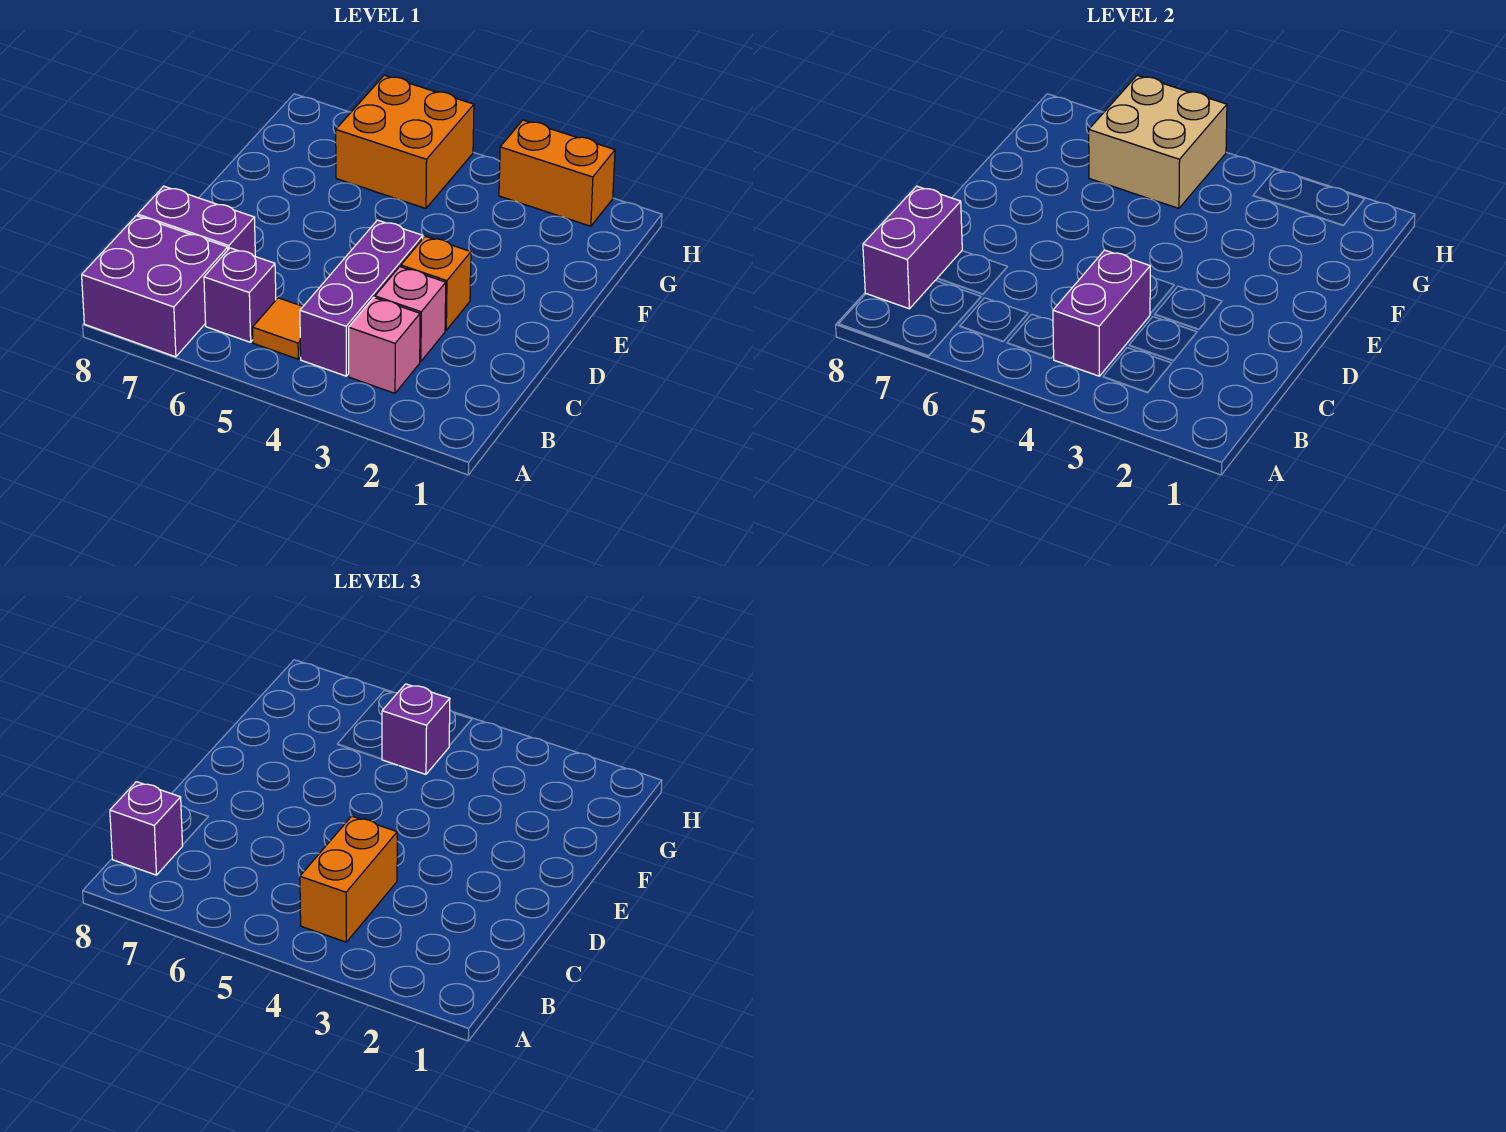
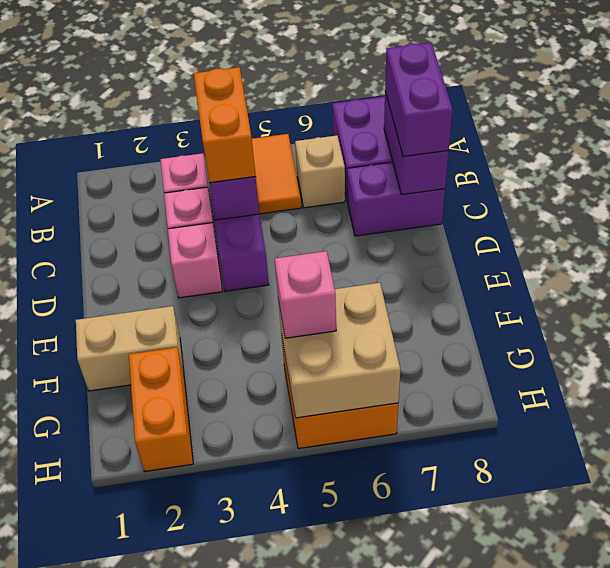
orange tile B5 level 1 -> orange tile A5:B5 level 1
purple brick B6 level 1 -> tan brick B6 level 1
purple brick B8 level 3 -> purple brick B8:C8 level 3
orange brick D3 level 1 -> pink brick D3 level 1
none -> tan brick F1:F2 level 1
purple brick G5 level 3 -> pink brick G5 level 3
orange brick H2:H3 level 1 -> orange brick G2:H2 level 1

